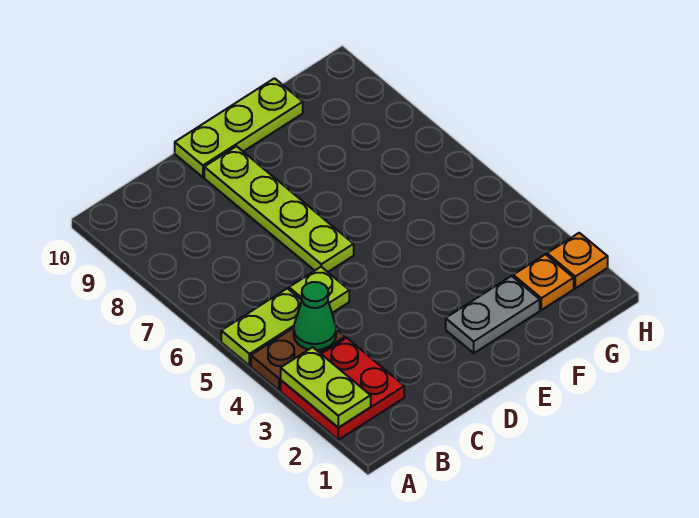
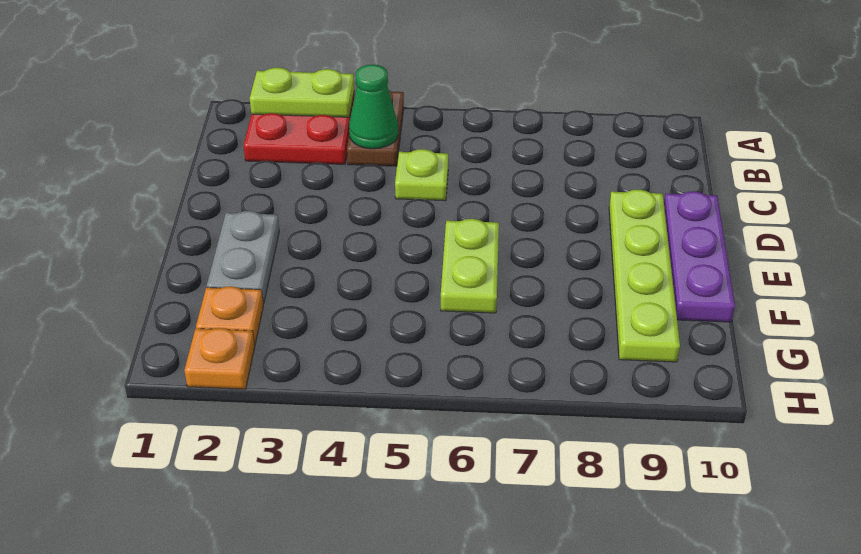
lime plate A5:B5 level 1 -> lime plate E6:F6 level 1
lime plate D6:D9 level 1 -> lime plate D9:G9 level 1
lime plate D10:F10 level 1 -> purple plate D10:F10 level 1

